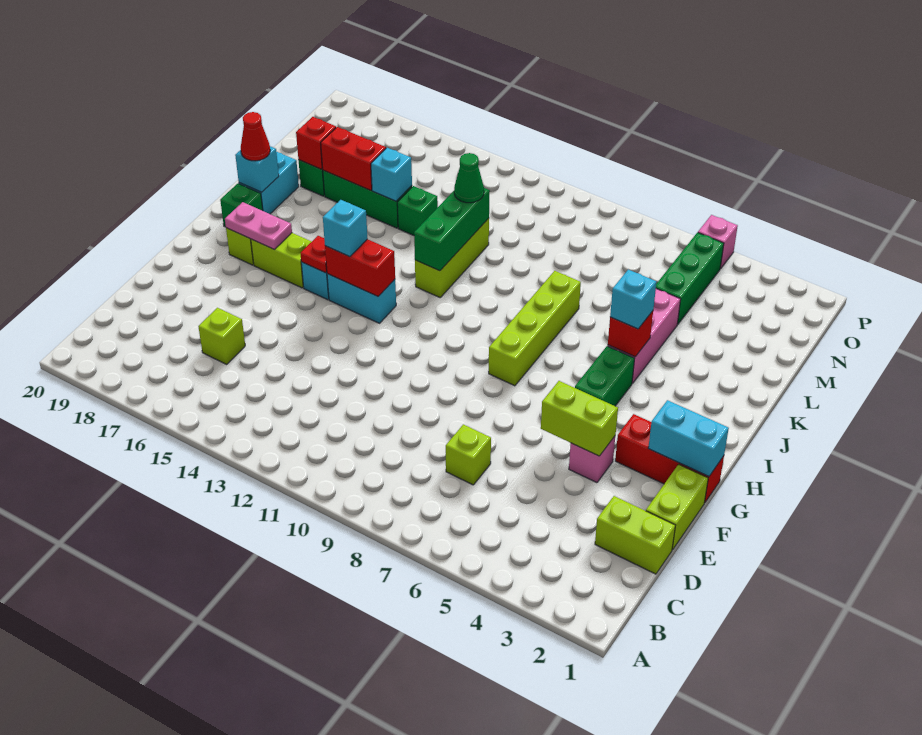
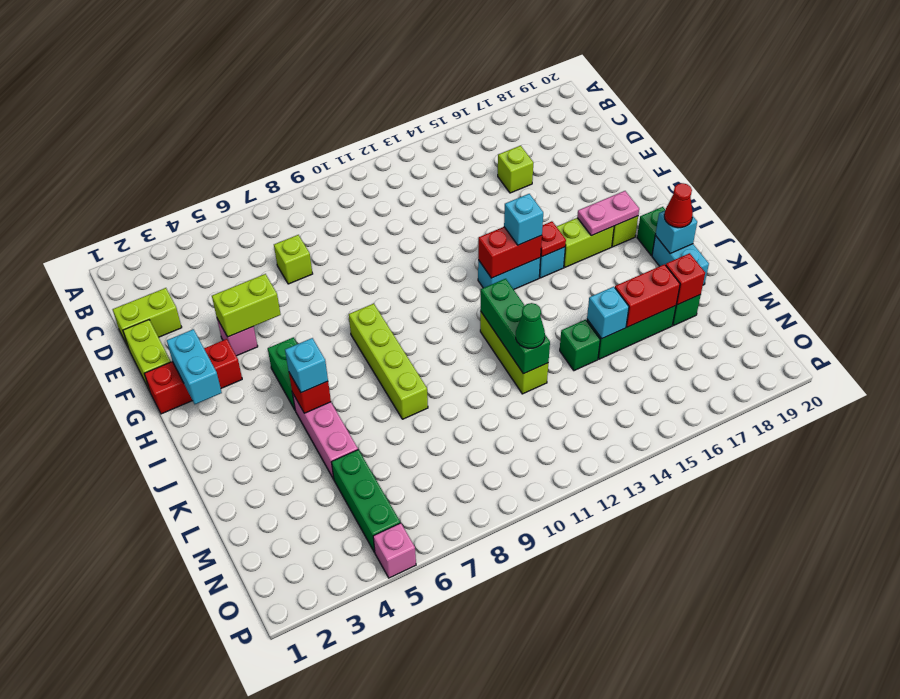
cyan brick G1:G2 level 2 -> cyan brick G2:H2 level 2

